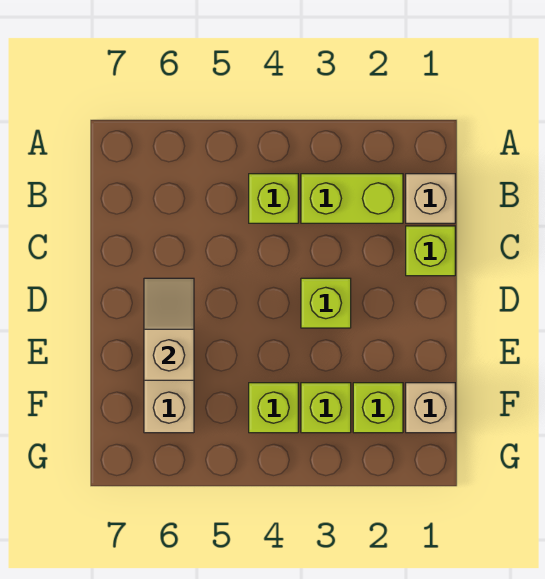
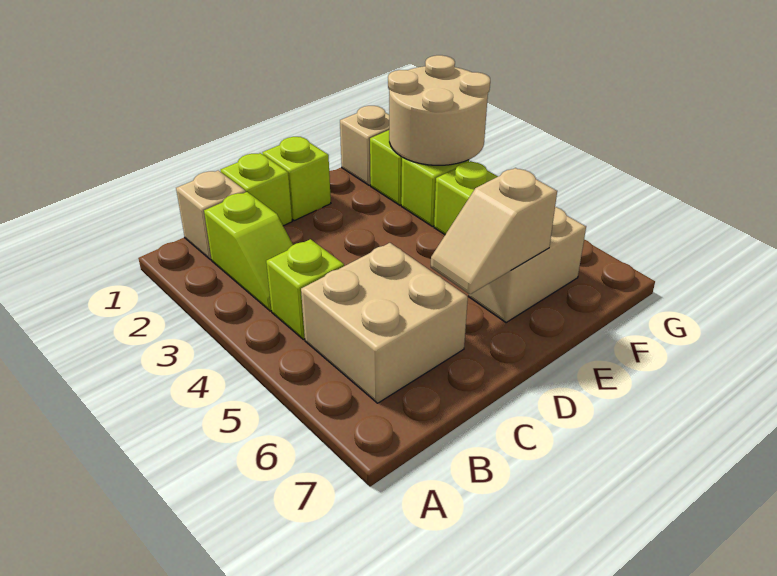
lime brick B2:B3 level 1 -> lime slope B2:B3 level 1 top 2
none -> tan brick B5:C6 level 1
lime brick D3 level 1 -> lime brick D1 level 1
none -> tan round brick F2:G3 level 2

